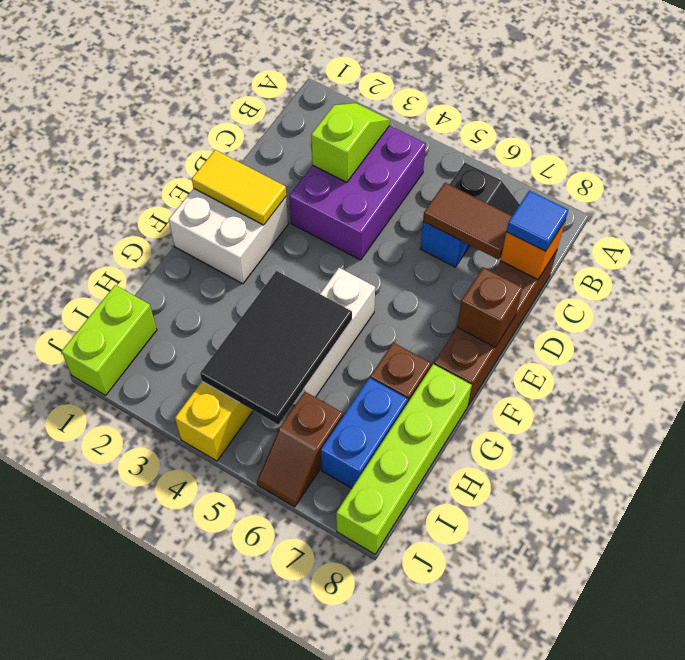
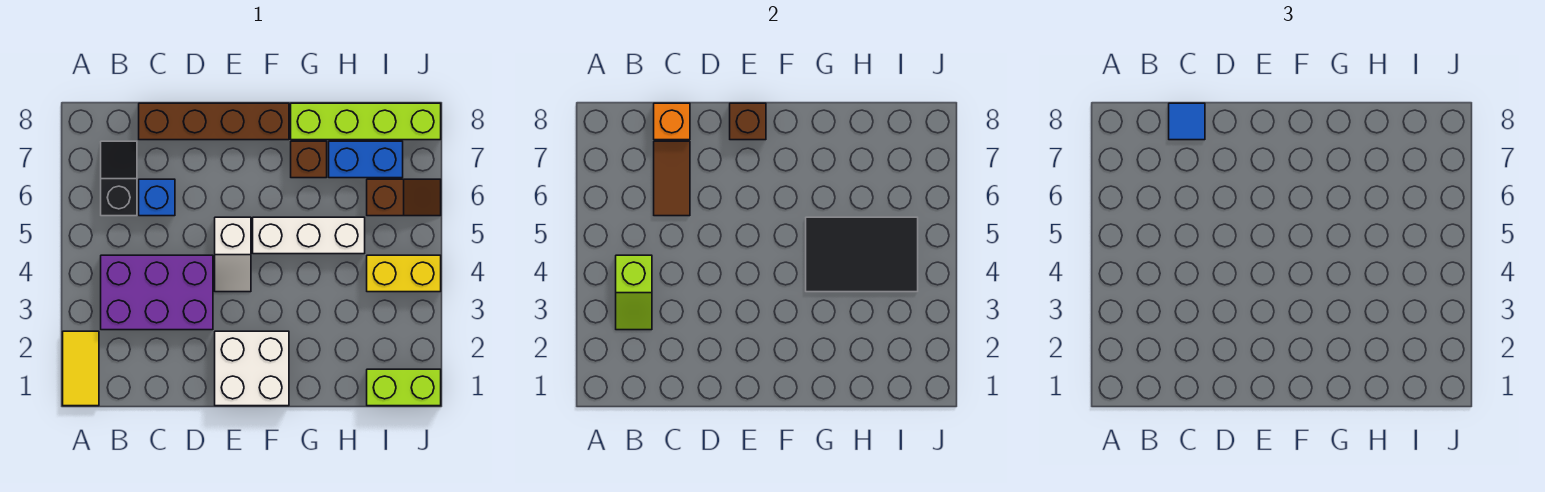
lime slope B3:C3 level 2 top C -> lime slope B3:B4 level 2 top 4
yellow tile E1:E2 level 2 -> yellow tile A1:A2 level 1
none -> white slope E4:E5 level 1 top 5

